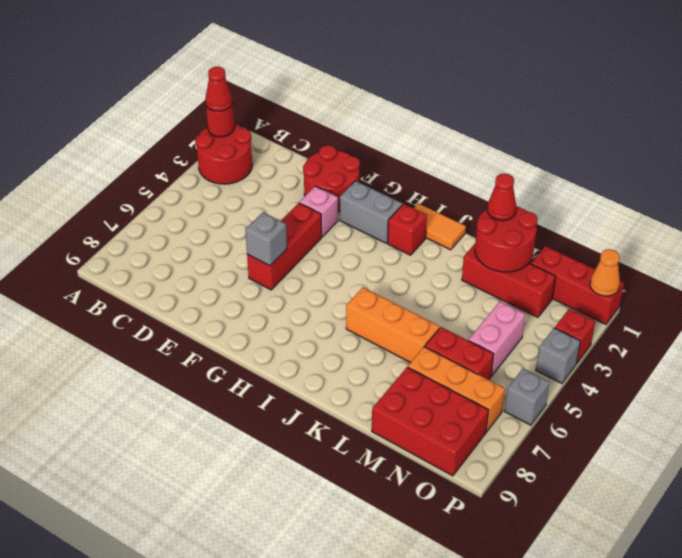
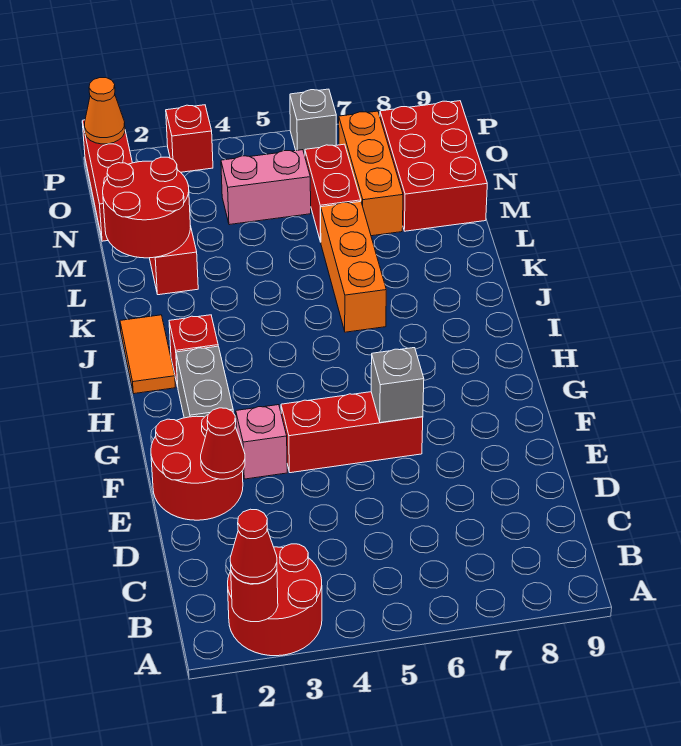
red cone L1 level 3 -> red cone E2 level 2
grey brick P4 level 1 -> none

